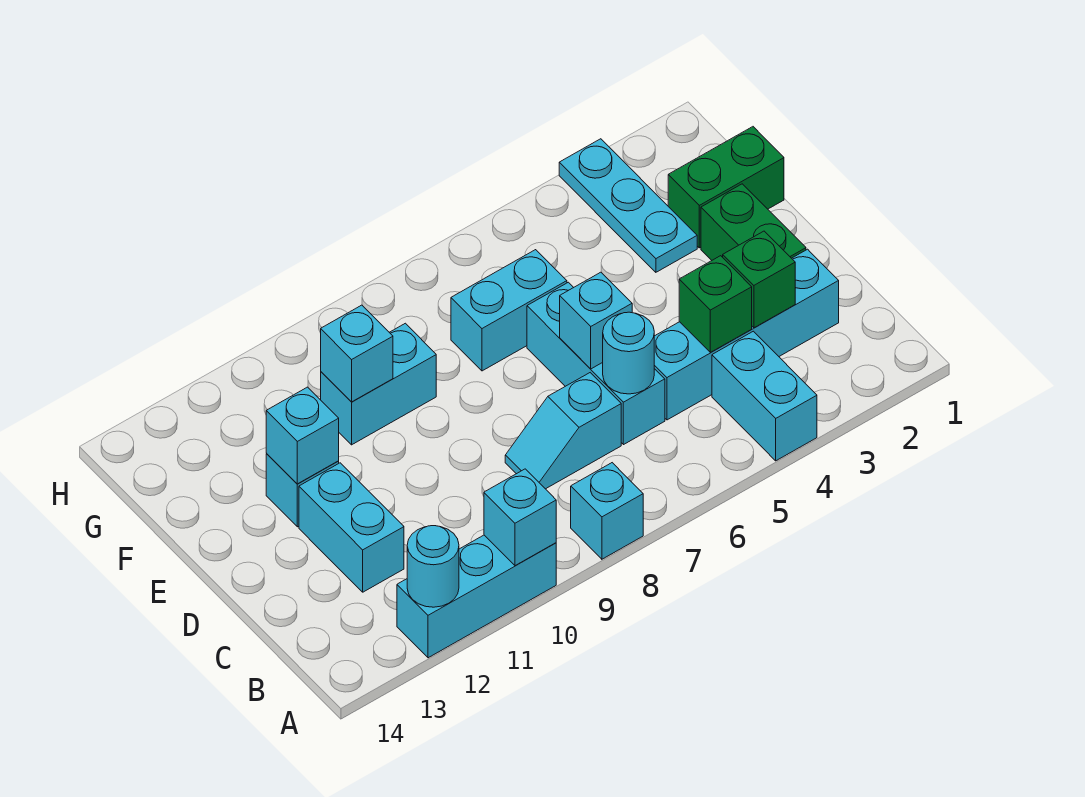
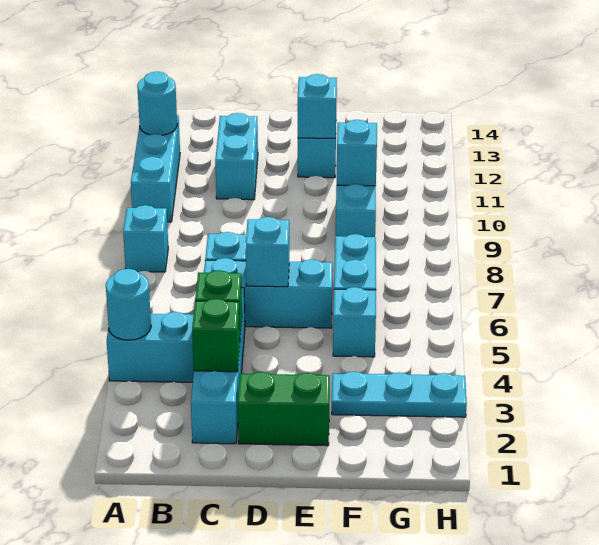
cyan brick A10 level 2 -> cyan brick F5 level 1
cyan round brick C6 level 2 -> cyan round brick A4 level 2
cyan brick C12:D12 level 1 -> cyan brick C11:C12 level 1
green brick F1:F2 level 1 -> none

